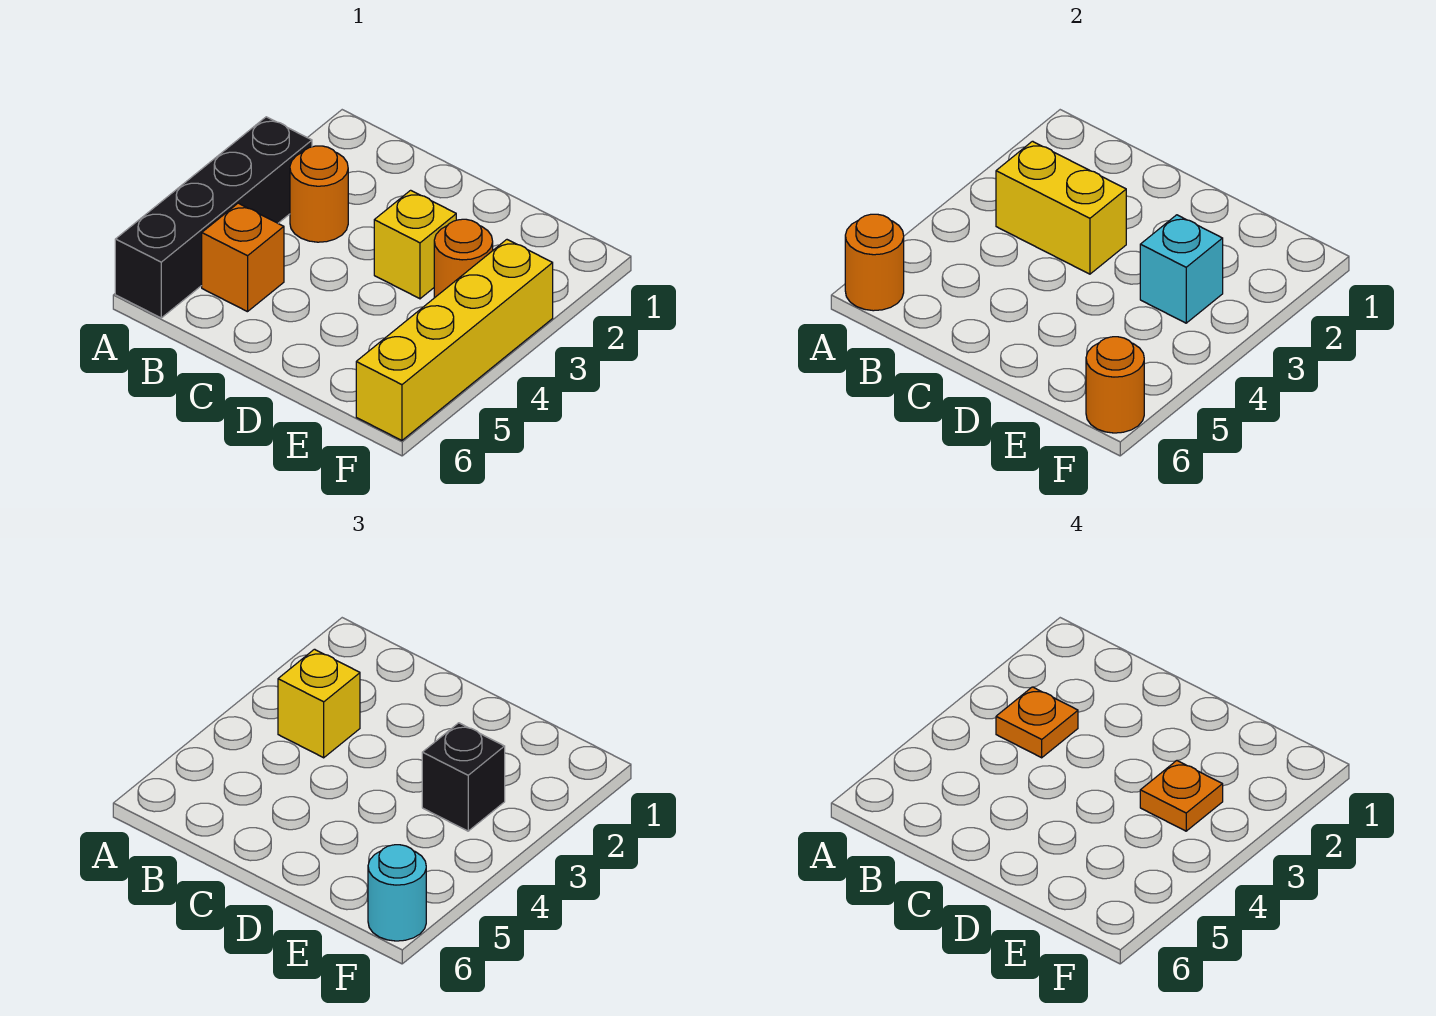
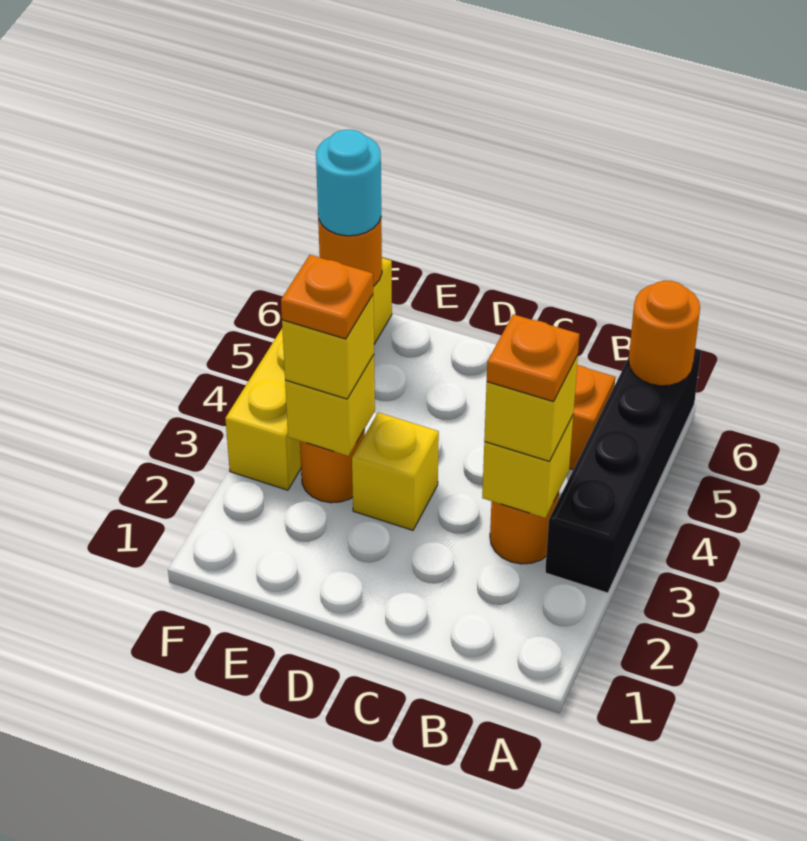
yellow brick B3:C3 level 2 -> yellow brick B3 level 2
cyan brick E3 level 2 -> yellow brick E3 level 2
black brick E3 level 3 -> yellow brick E3 level 3

